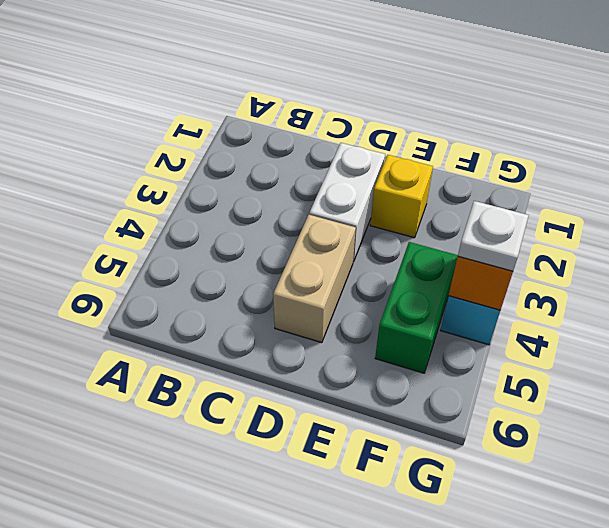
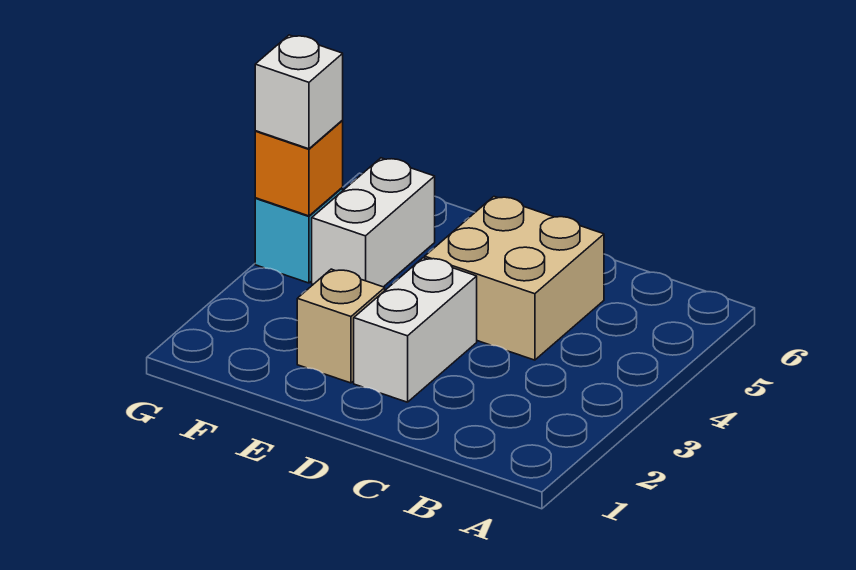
tan brick D4:D5 level 1 -> tan brick C4:D5 level 1
yellow brick E2 level 1 -> tan brick E2 level 1
green brick F4:F5 level 1 -> white brick F4:F5 level 1
white plate G4 level 3 -> white brick G4 level 3

